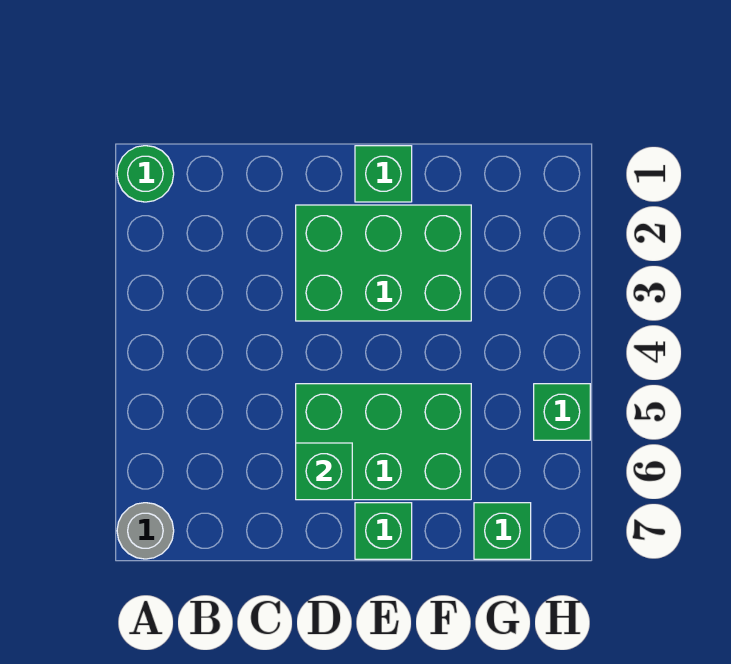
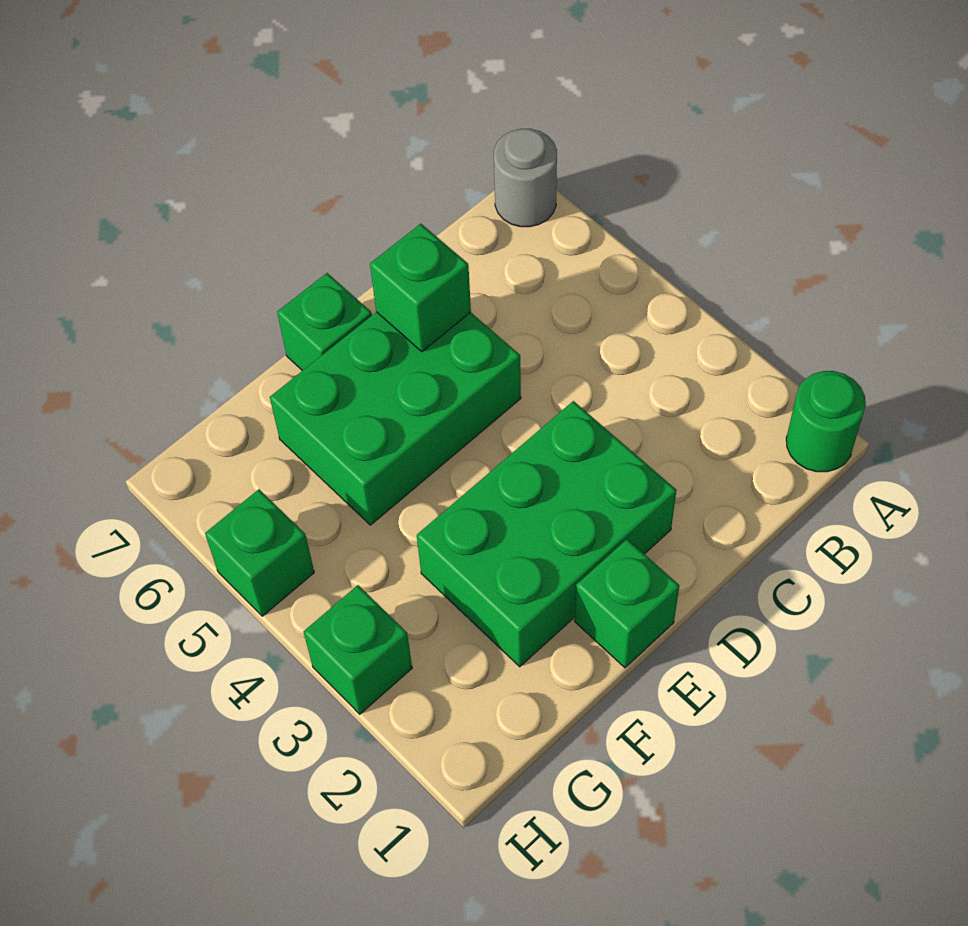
green brick G7 level 1 -> green brick H3 level 1

